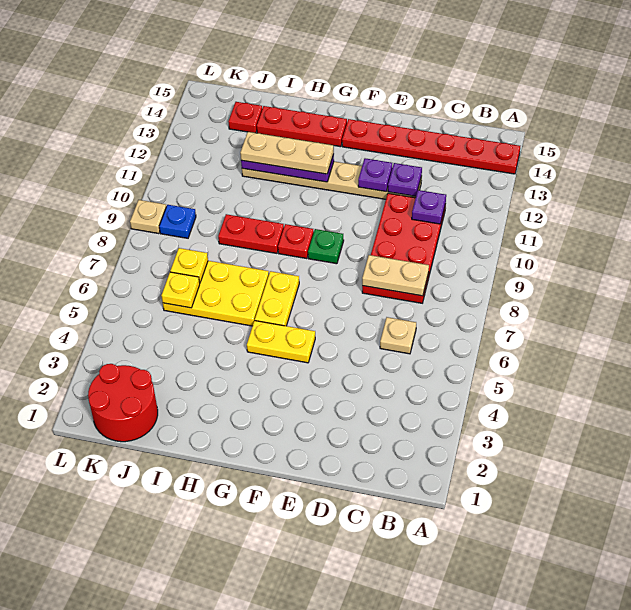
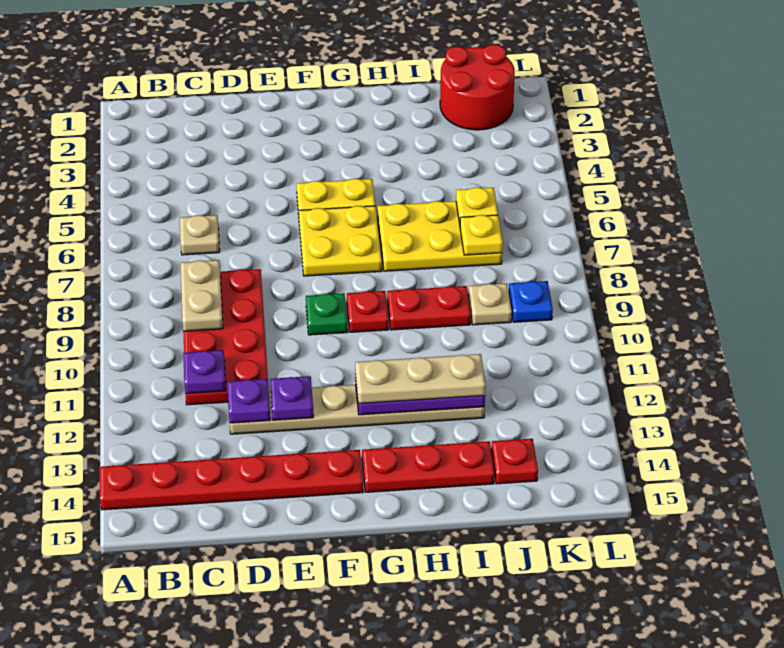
tan plate C8:D8 level 2 -> tan plate C8:C9 level 2
yellow plate G6:G7 level 1 -> yellow plate F6:G7 level 1
tan plate L9 level 1 -> tan plate J9 level 1

